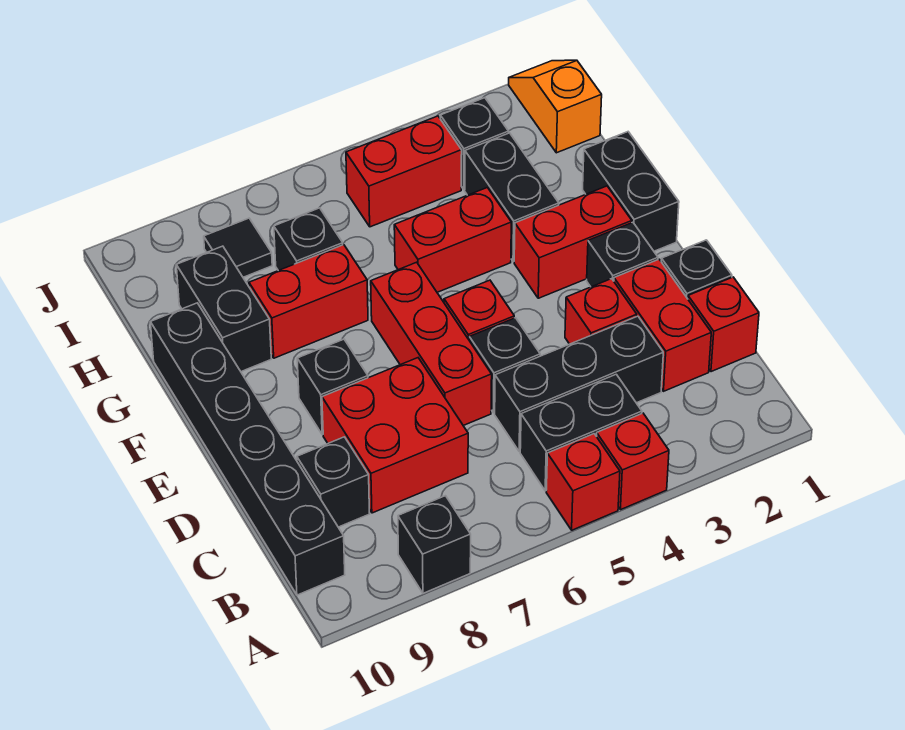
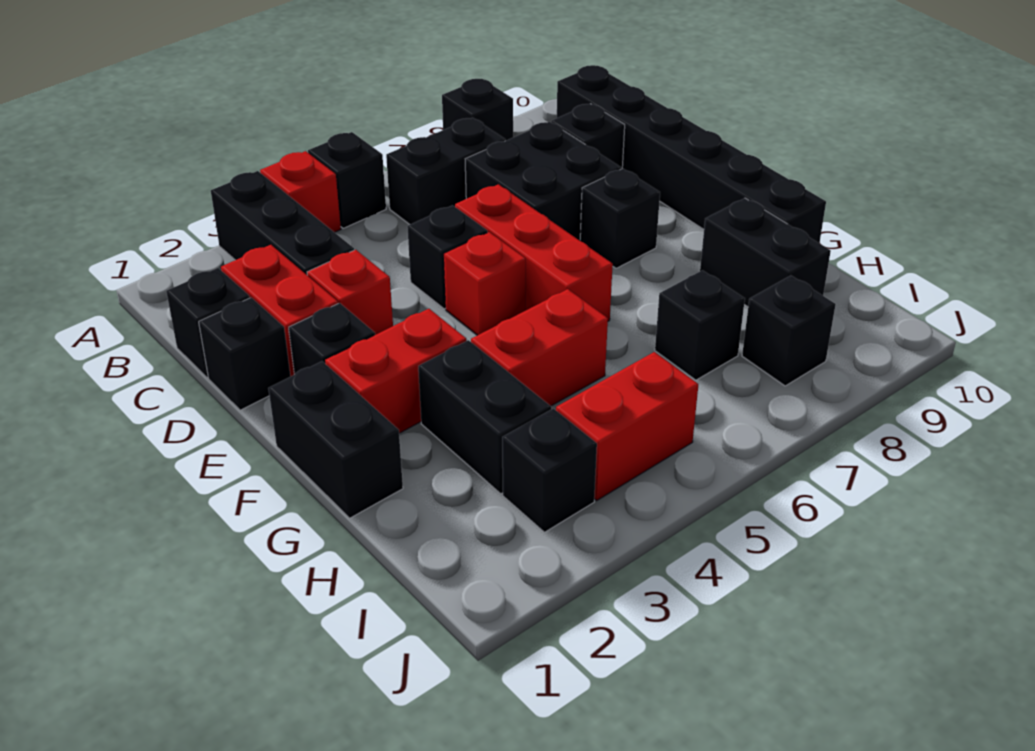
red brick A5 level 1 -> black brick A5 level 1
black brick B4:B5 level 1 -> black brick B6:B7 level 1
red brick C1 level 1 -> black brick C1 level 1
black brick C3:C5 level 1 -> black brick A3:C3 level 1
red brick C7:D8 level 1 -> black brick C7:D8 level 1
red brick G7:G8 level 1 -> none
orange slope I1:J1 level 1 top I -> none
black tile I8 level 1 -> black brick I8 level 1

